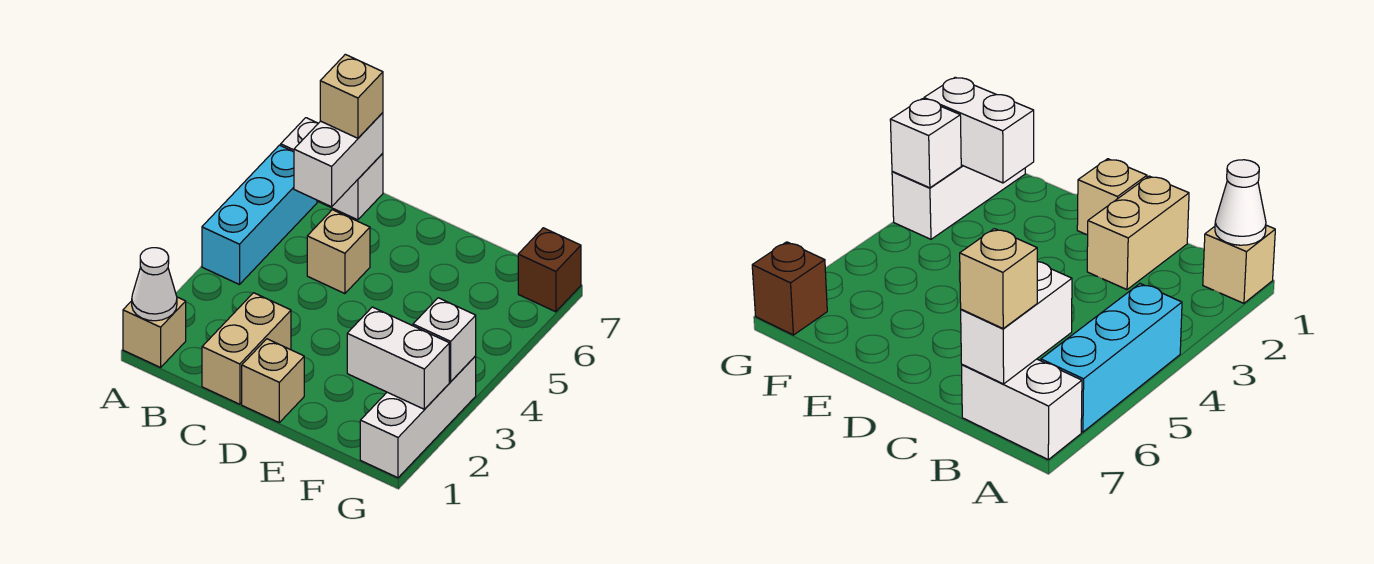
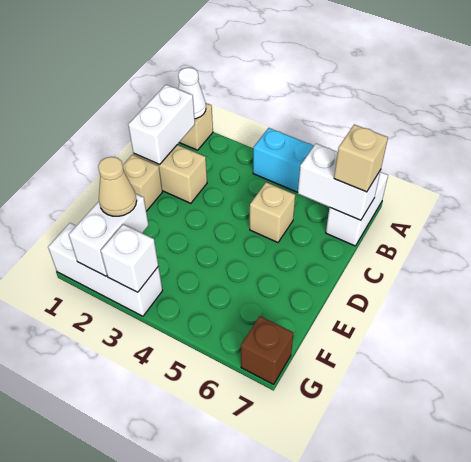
none -> white brick B1:C1 level 2
none -> tan cone F2 level 3

